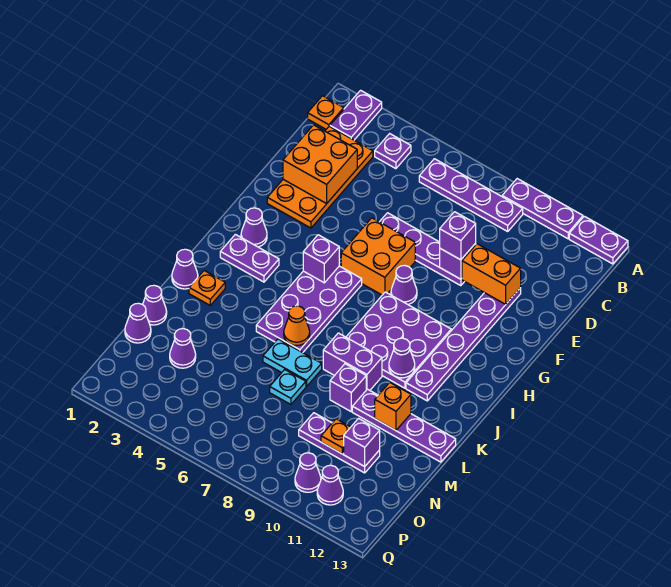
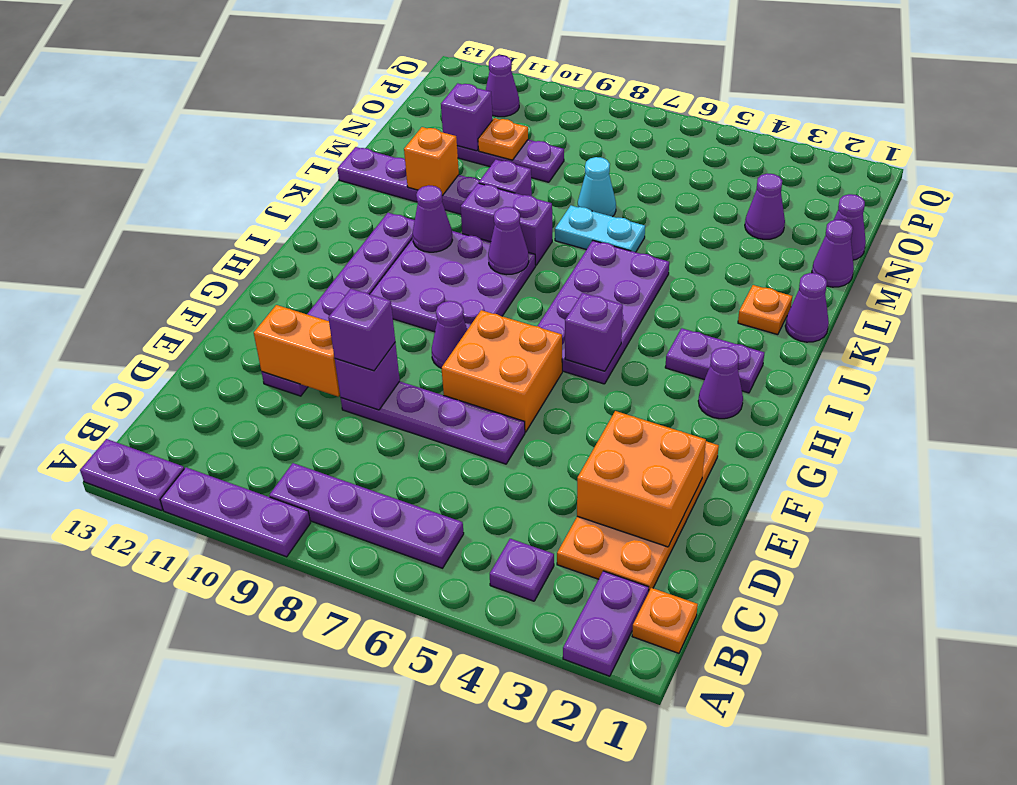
orange cone K6 level 2 -> none
cyan plate M7 level 1 -> cyan cone M7 level 1
purple cone P10 level 1 -> purple cone J8 level 2

